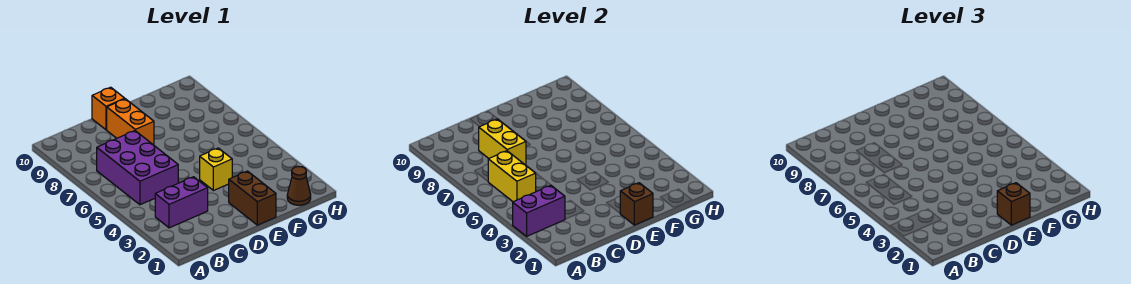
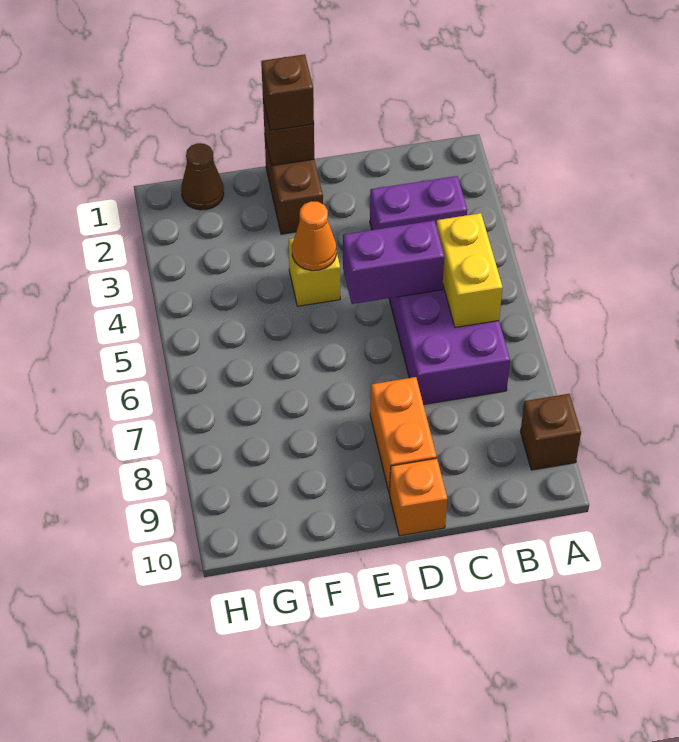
purple brick A3:B3 level 2 -> purple brick C5:D5 level 2
none -> brown brick A9 level 1
yellow brick C7:C8 level 2 -> none
none -> orange cone E4 level 2

